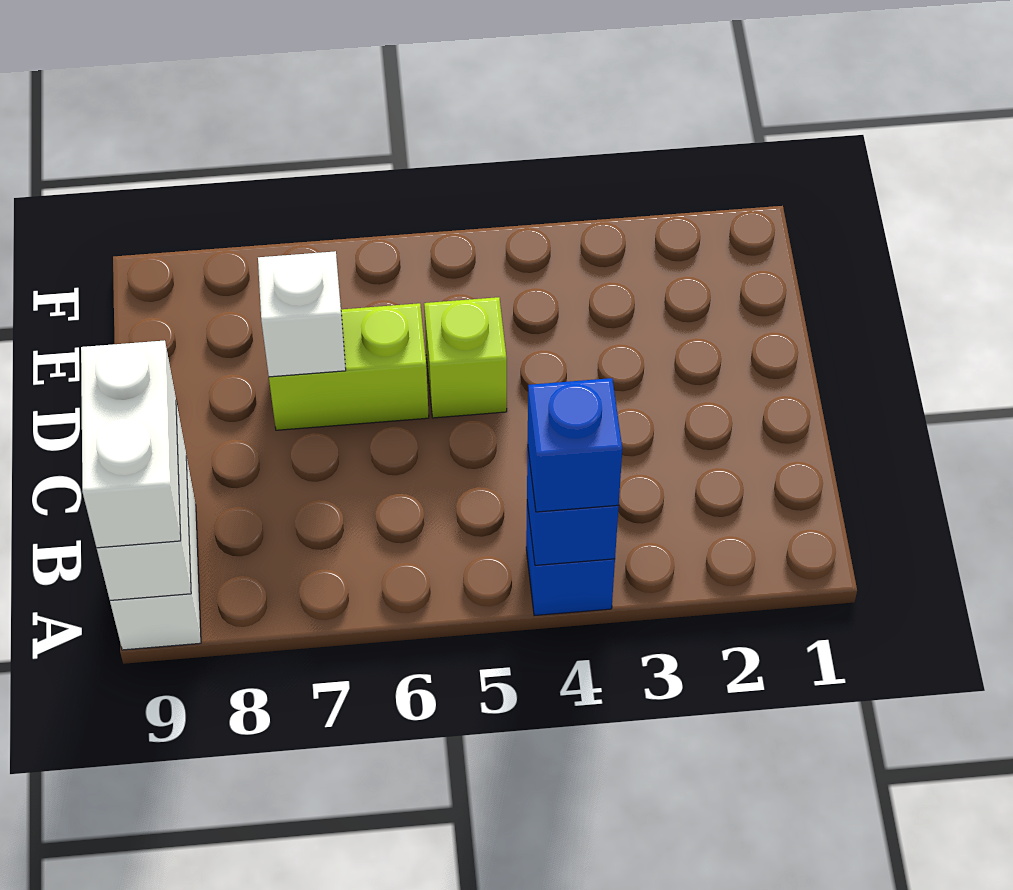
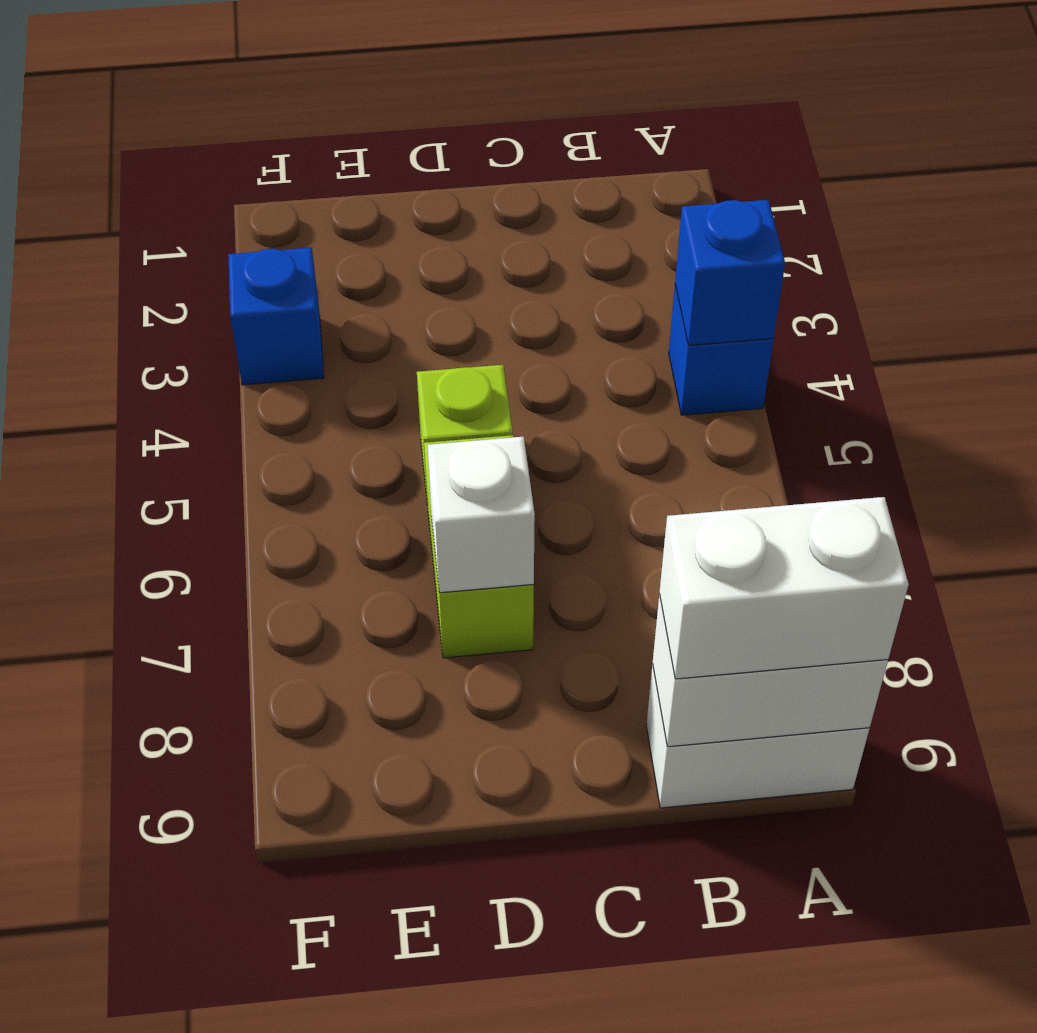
blue brick A4 level 3 -> blue brick F3 level 1

